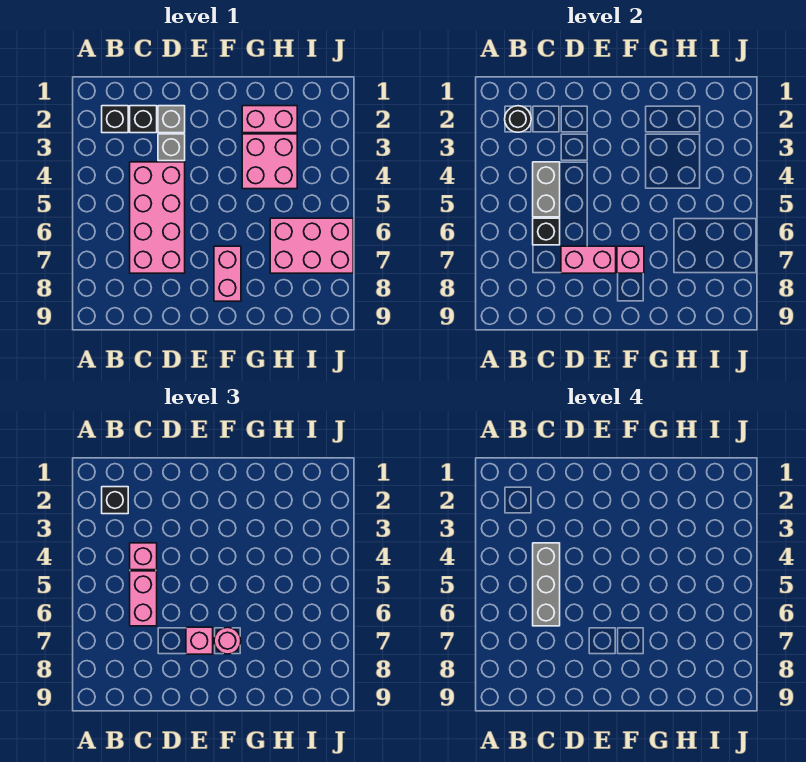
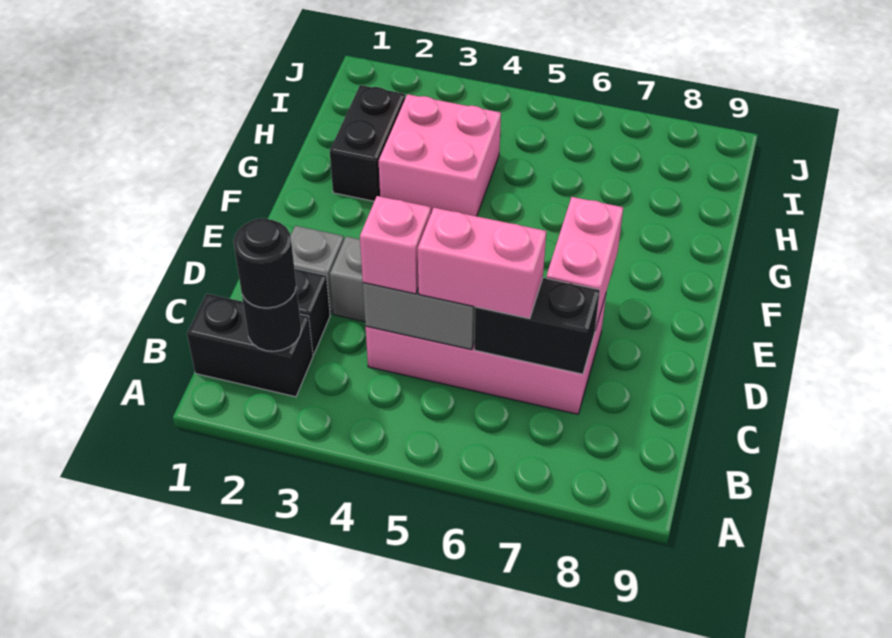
black brick B2 level 1 -> black brick B1:B2 level 1
black brick B2 level 3 -> black round brick B2 level 3
grey brick C4:C6 level 4 -> none
black brick C6 level 2 -> black brick C6:C7 level 2
pink brick E7 level 3 -> none
pink brick F7:F8 level 1 -> none
pink brick F7 level 2 -> none
pink round brick F7 level 3 -> none
pink brick G2:H2 level 1 -> black brick G2:H2 level 1
pink brick H6:J7 level 1 -> none

